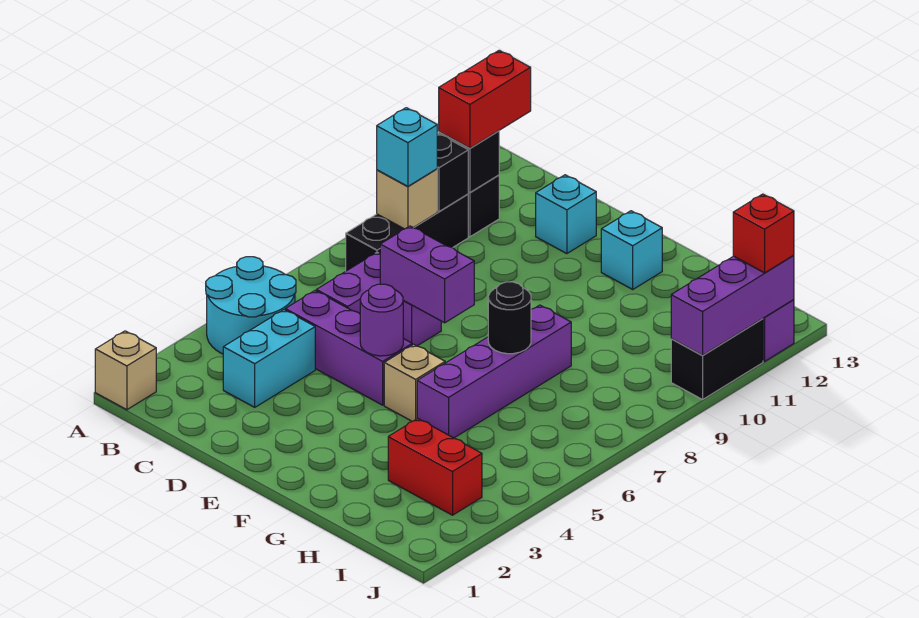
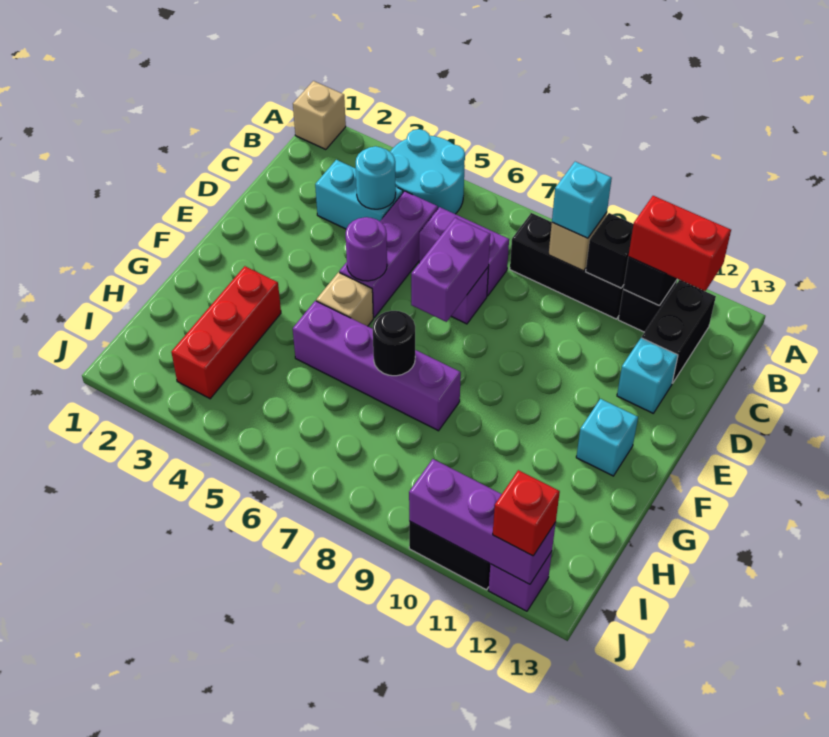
none -> black brick B12:C12 level 1
none -> cyan round brick C4 level 2
red brick H3:I3 level 1 -> red brick G3:I3 level 1

